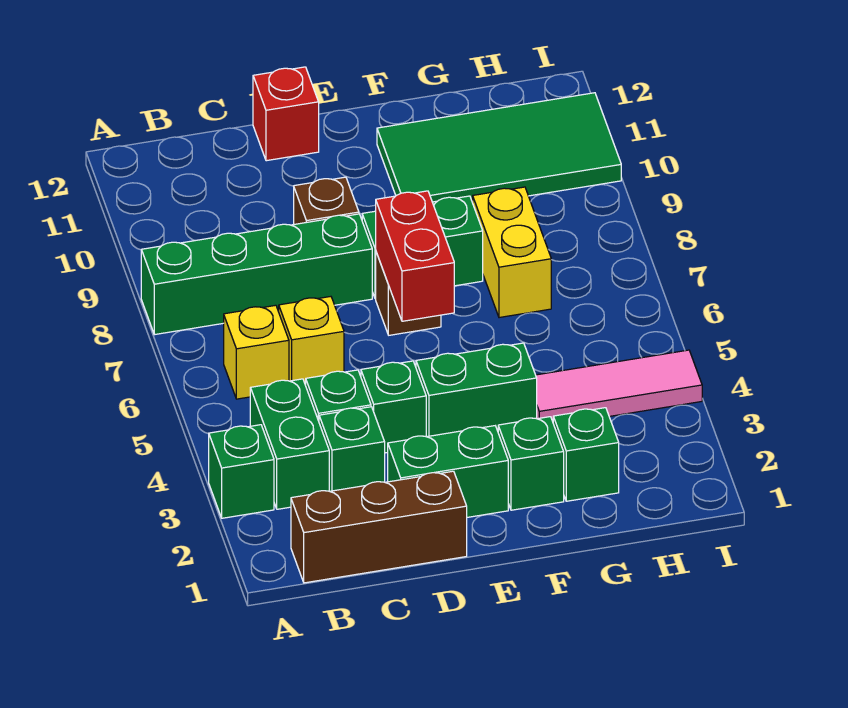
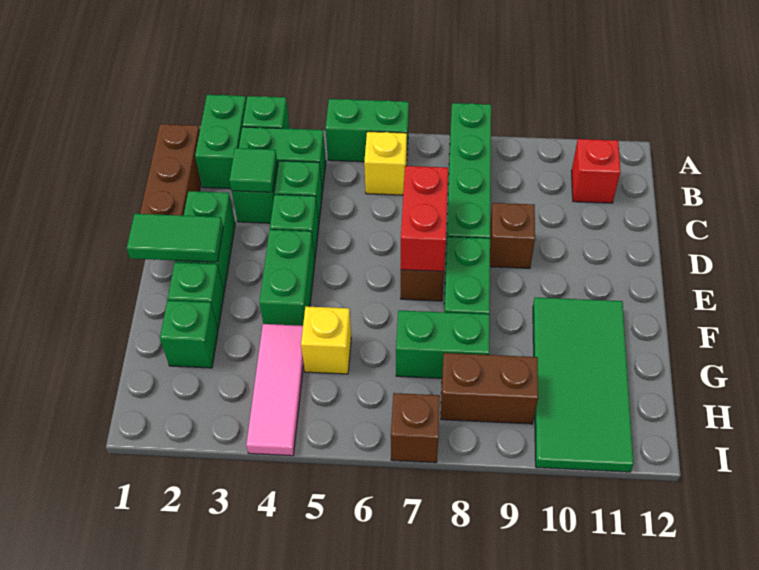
none -> green brick A2:B2 level 1
none -> green brick A5:A6 level 1
none -> green tile C3 level 2
yellow brick C6 level 1 -> yellow brick G5 level 1
red brick D12 level 1 -> red brick B11 level 1
none -> green tile E1:E2 level 2
red brick E6:E7 level 2 -> red brick D7:E7 level 2
yellow brick G7:G8 level 1 -> green brick G7:G8 level 1
none -> brown brick H8:H9 level 1
none -> brown brick I7 level 1

